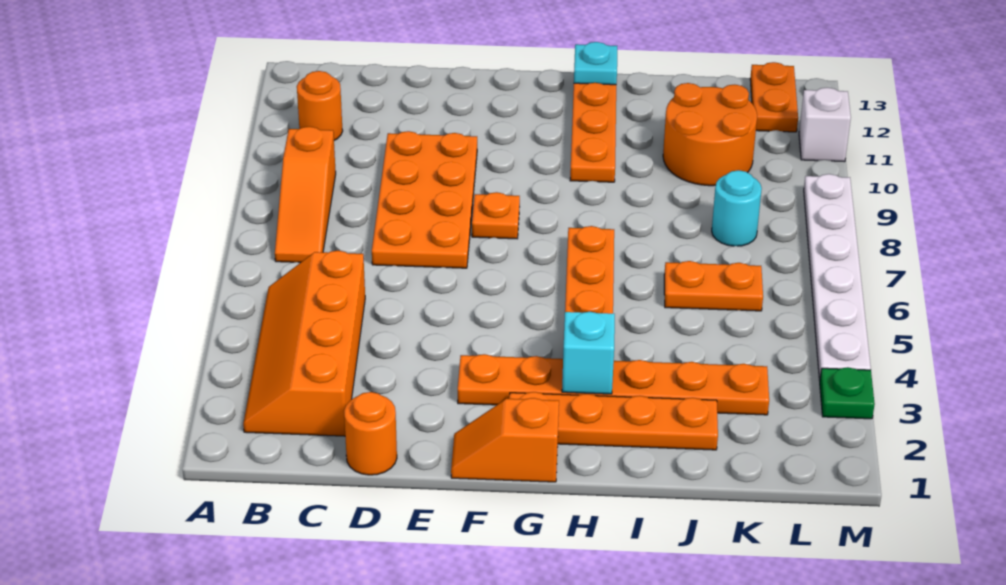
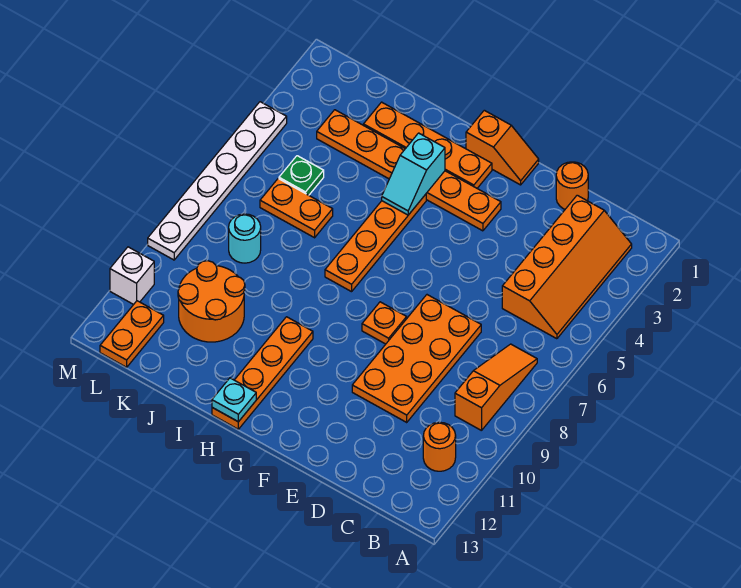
green plate M3 level 1 -> green plate K5 level 1

